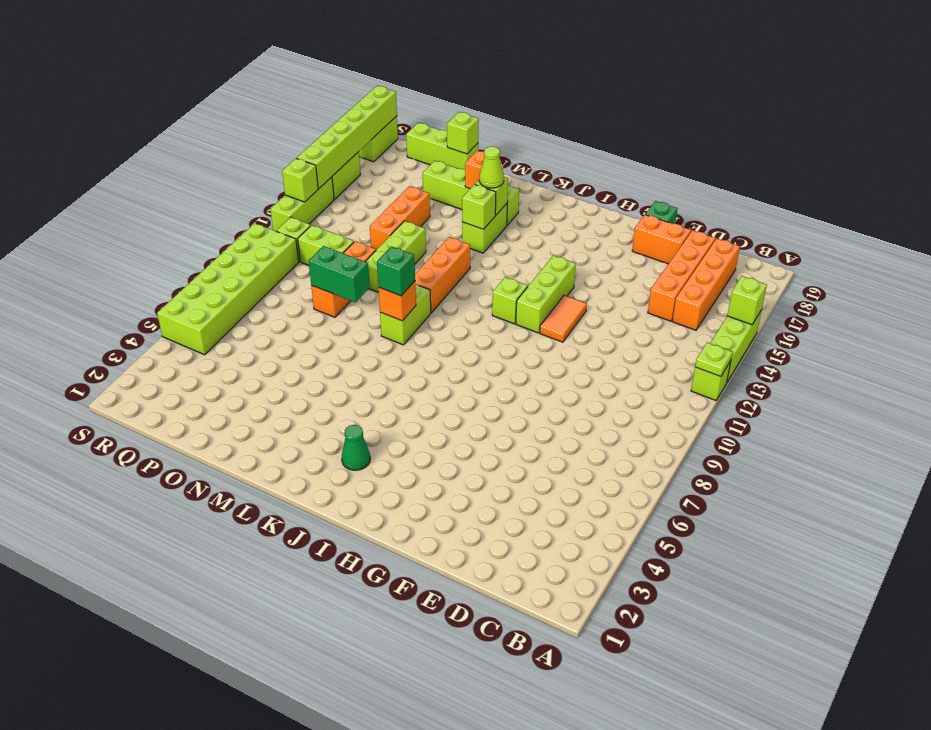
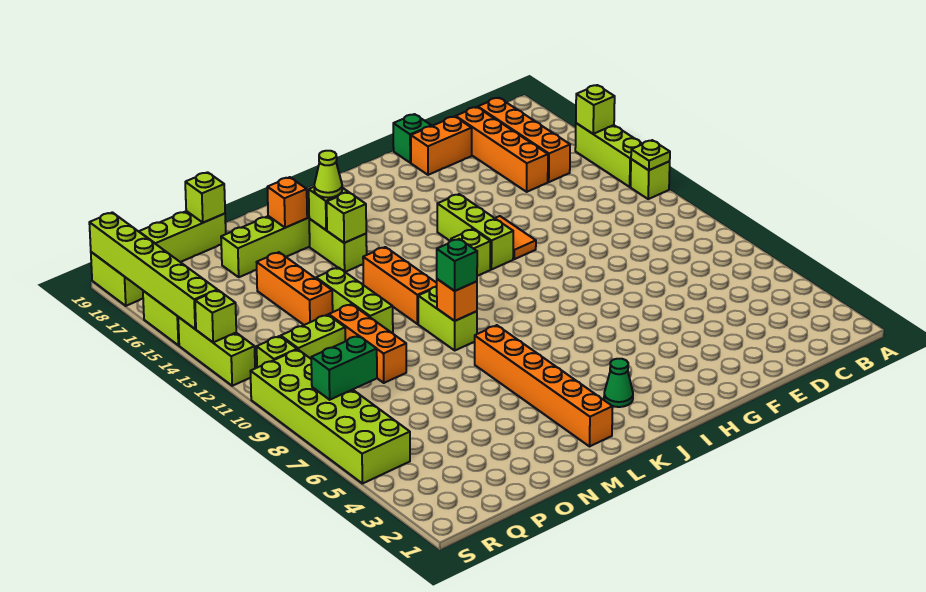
none -> orange brick L2:L7 level 1
green brick N9:O9 level 2 -> green brick Q8:R8 level 2

